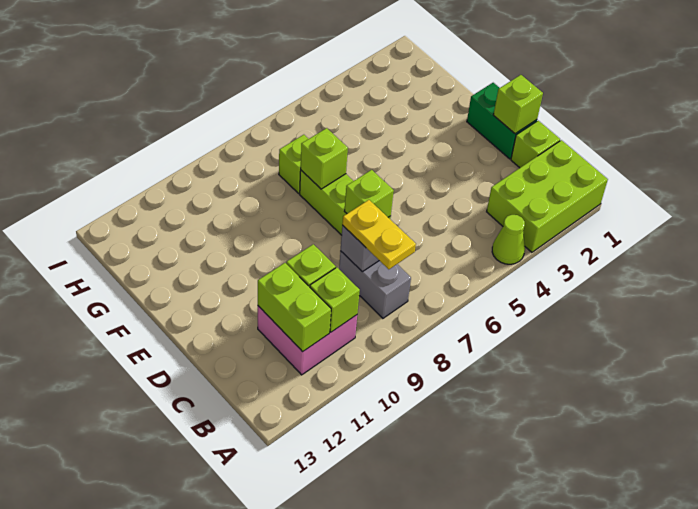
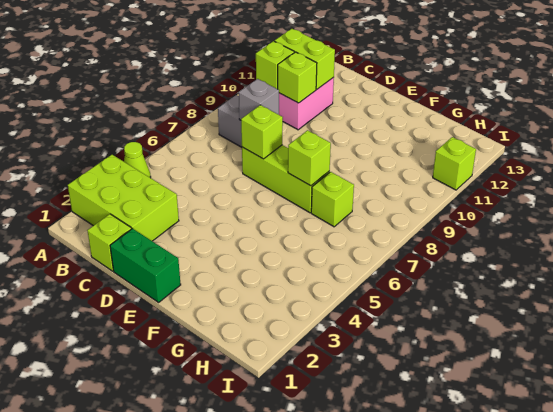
lime brick A1:B3 level 1 -> lime brick A2:C3 level 1
yellow plate B8:C8 level 3 -> none
lime brick D1 level 2 -> lime brick I11 level 1

